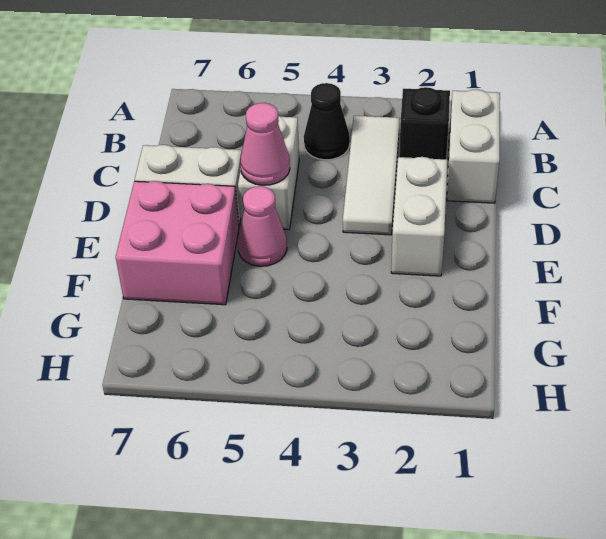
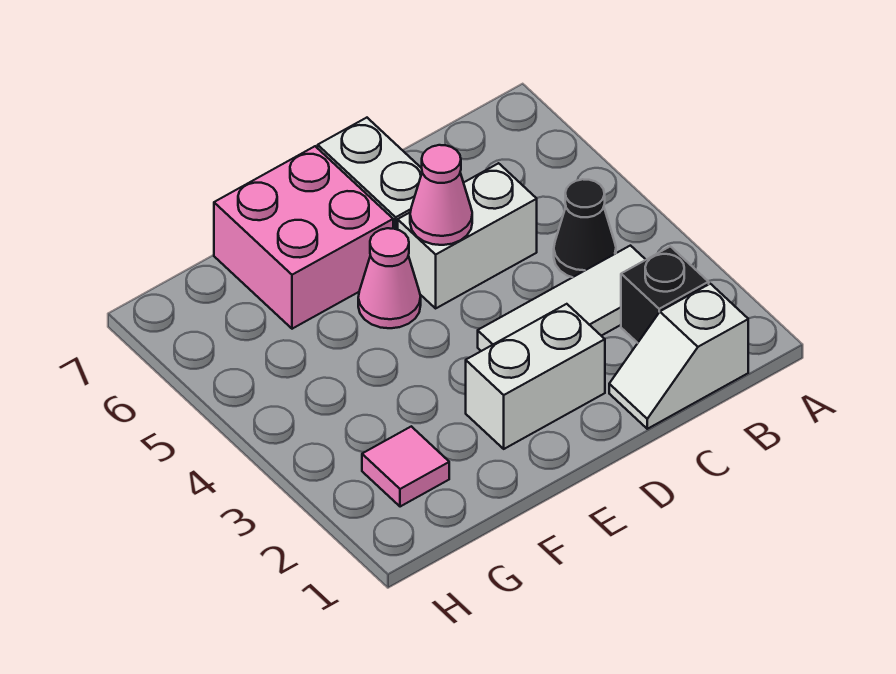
white brick B1:C1 level 1 -> white slope B1:C1 level 1 top B
none -> pink tile G2 level 1

